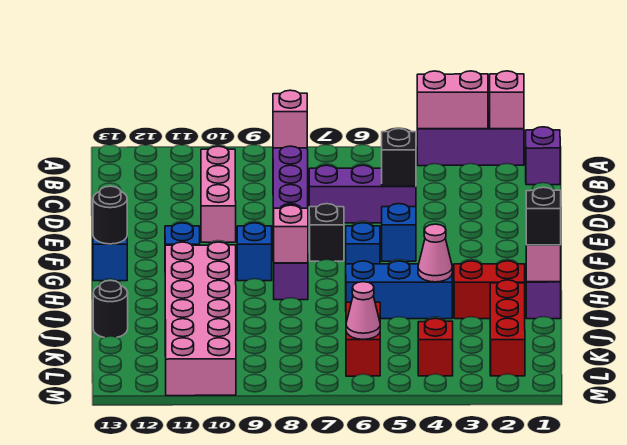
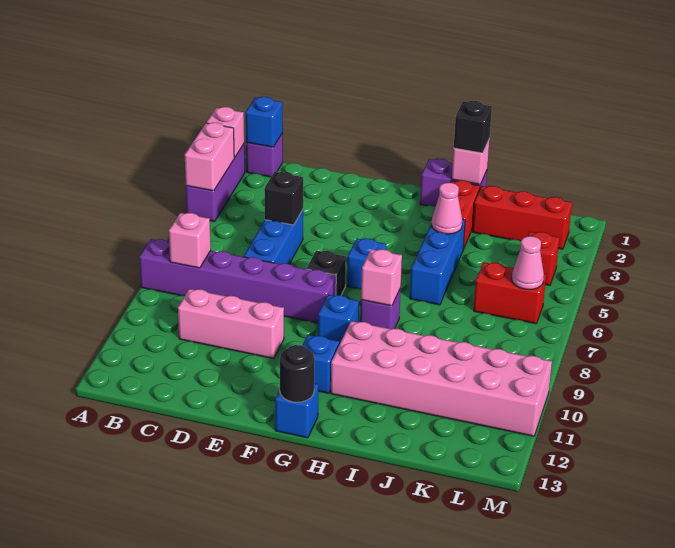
purple brick D5:D7 level 1 -> blue brick D5:D7 level 1
blue brick F5 level 1 -> blue brick B1 level 2
black round brick J13 level 1 -> none

